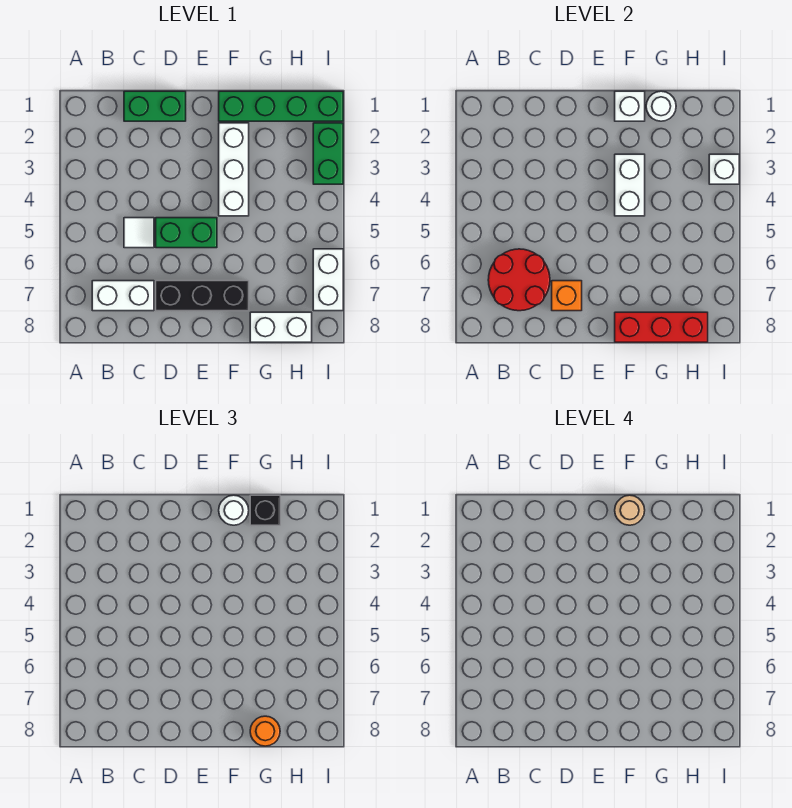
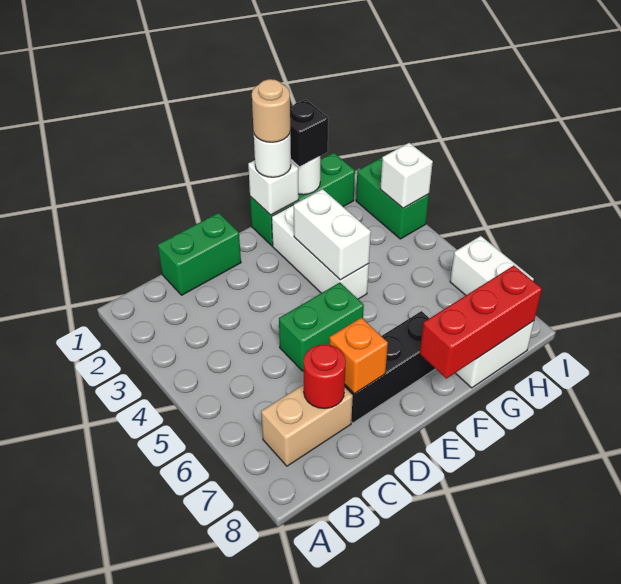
red round brick B6:C7 level 2 -> red round brick C7 level 2
white brick B7:C7 level 1 -> tan brick B7:C7 level 1
white tile C5 level 1 -> none
green brick F1:I1 level 1 -> green brick F1:H1 level 1
orange round brick G8 level 3 -> none

